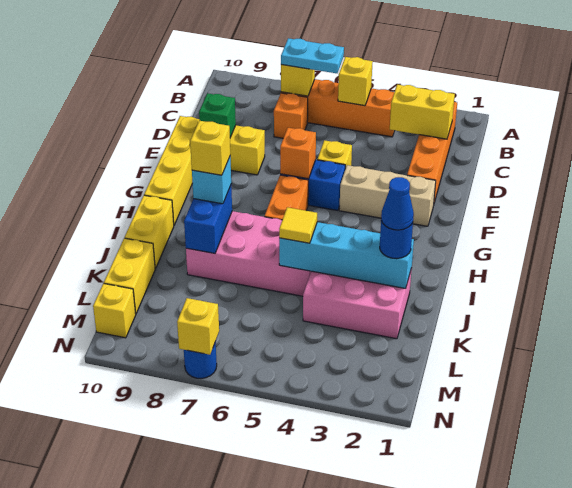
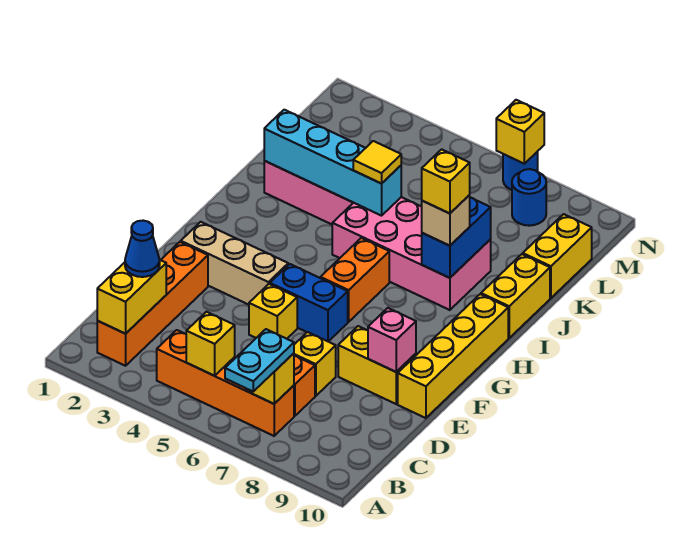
cyan plate B6:B7 level 3 -> cyan plate A7:B7 level 3
yellow brick C2:C3 level 2 -> yellow brick B2:C2 level 2
green brick E9 level 2 -> pink brick E9 level 2
orange brick F6 level 2 -> none
cyan brick I8 level 3 -> tan brick I8 level 3
blue round brick J2 level 3 -> blue round brick M8 level 1
blue cone J2 level 4 -> blue cone C2 level 3
yellow brick M10 level 1 -> yellow brick D7 level 1

